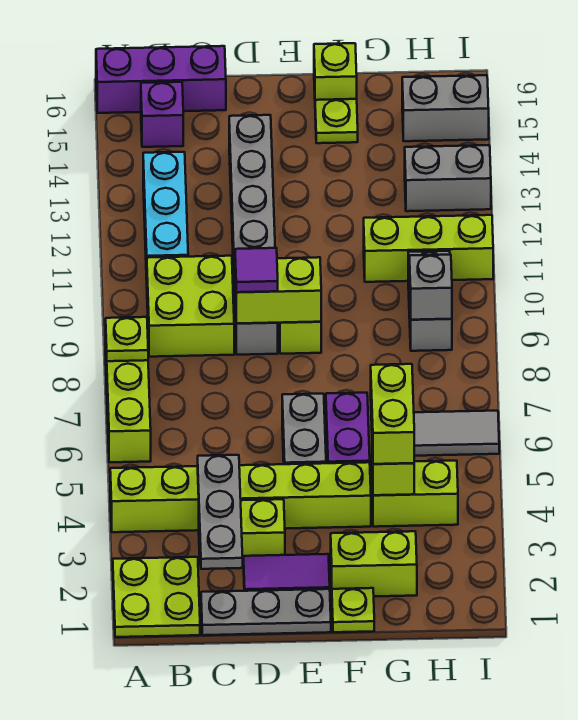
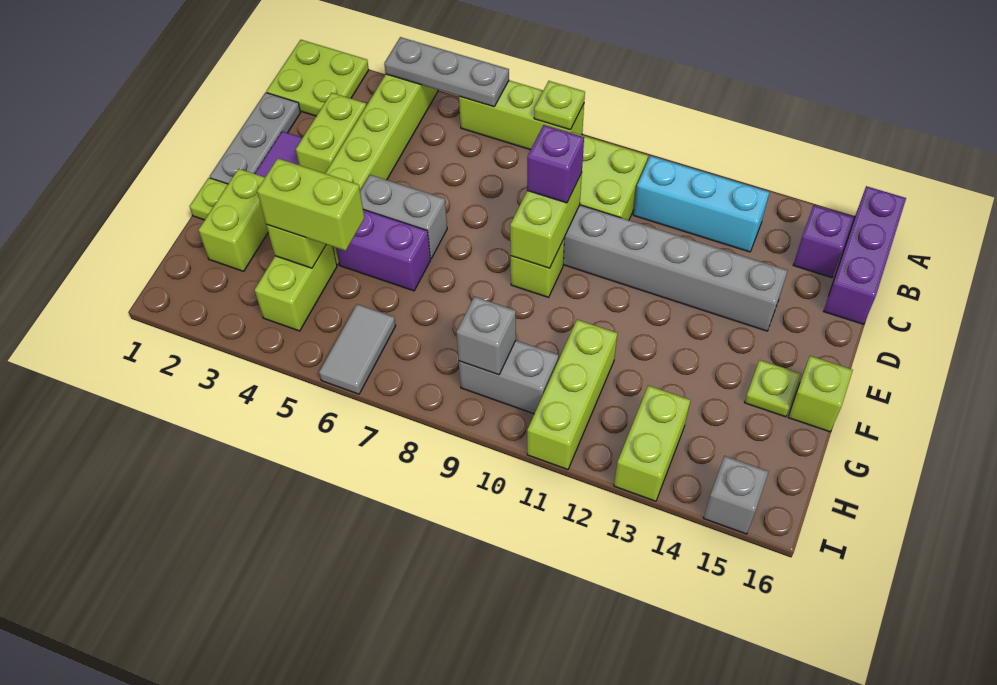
grey plate C2:C4 level 2 -> grey plate A4:A6 level 2
purple tile D9 level 3 -> purple brick D9 level 3
grey brick H13:I13 level 1 -> lime brick H13:I13 level 1
grey brick H15:I15 level 1 -> grey brick I15 level 1

